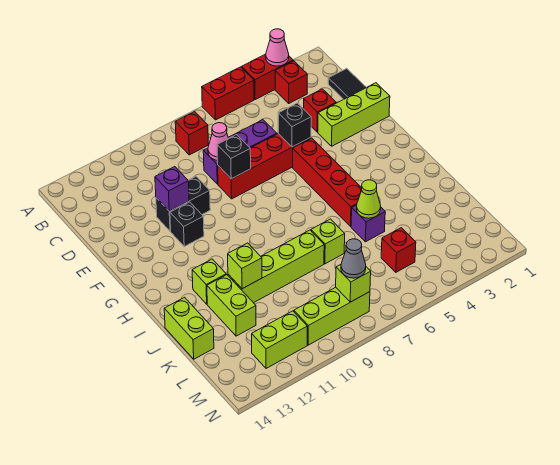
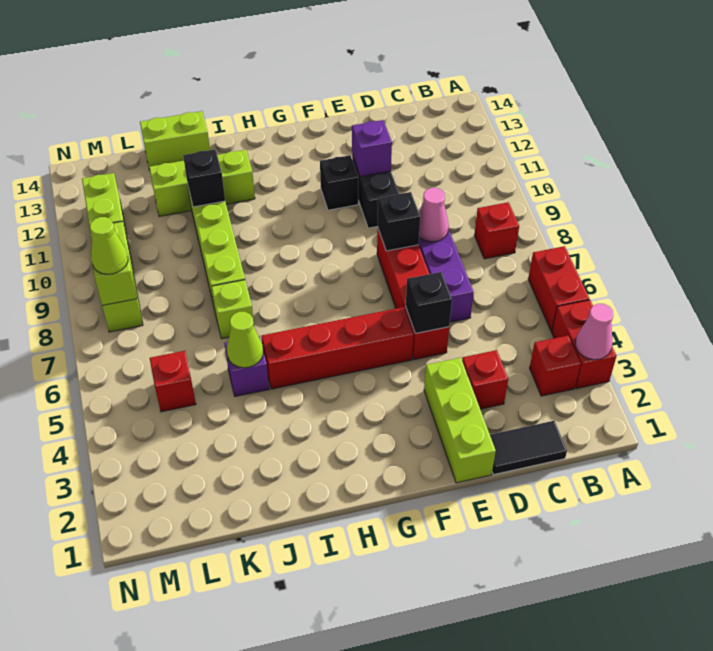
lime brick J11 level 2 -> black brick J11 level 2
grey cone M8 level 3 -> lime cone M8 level 3

